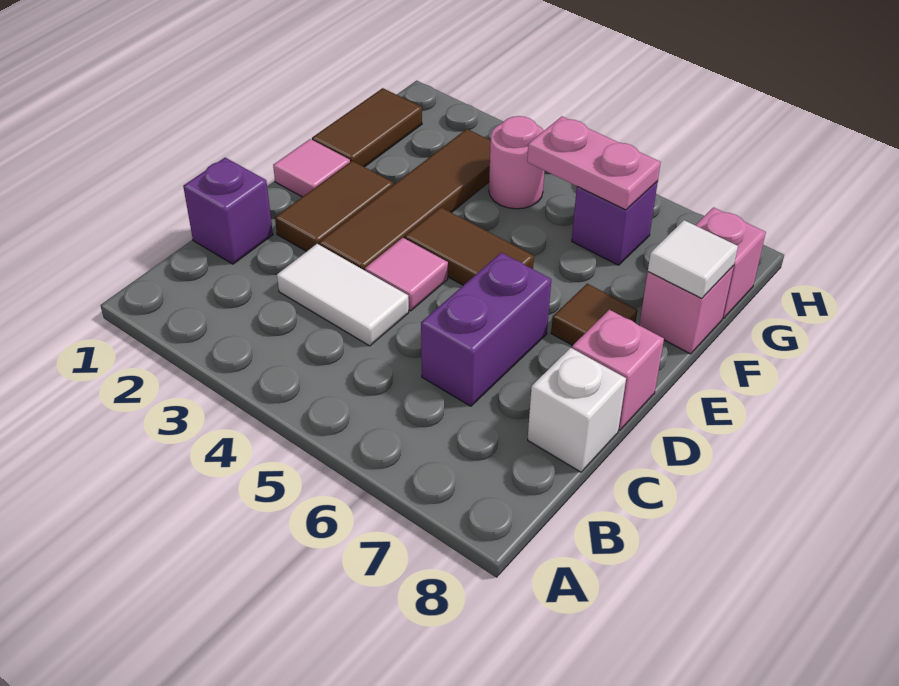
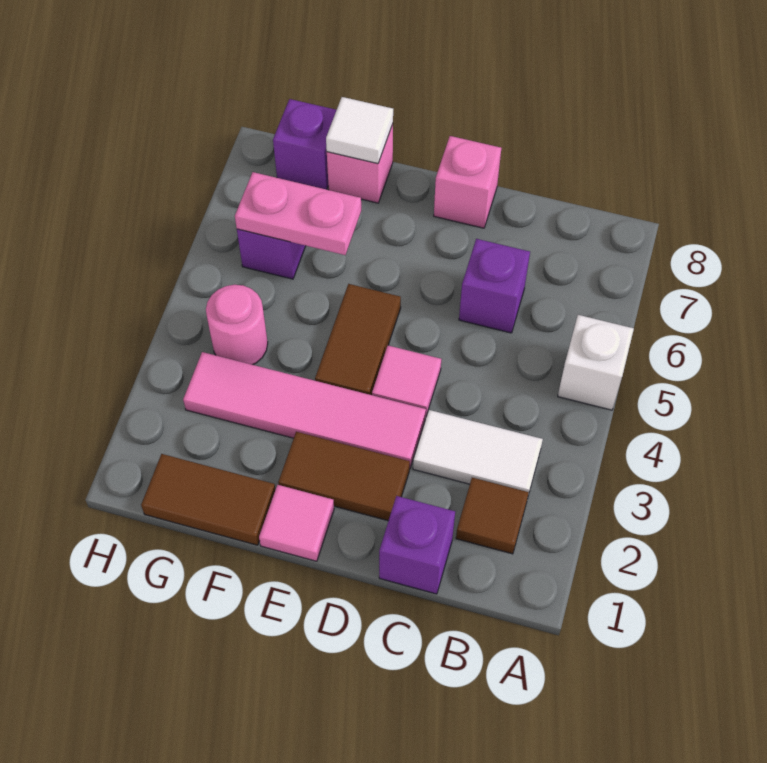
white tile C3:C4 level 1 -> white tile B3:C3 level 1
purple brick C6:D6 level 1 -> purple brick C6 level 1
white brick C8 level 1 -> white brick A5 level 1
brown tile D3:G3 level 1 -> pink tile D3:G3 level 1
brown tile E7 level 1 -> brown tile B2 level 1
pink plate G5:G6 level 2 -> pink plate F6:G6 level 2
pink brick G8 level 1 -> purple brick G8 level 1

